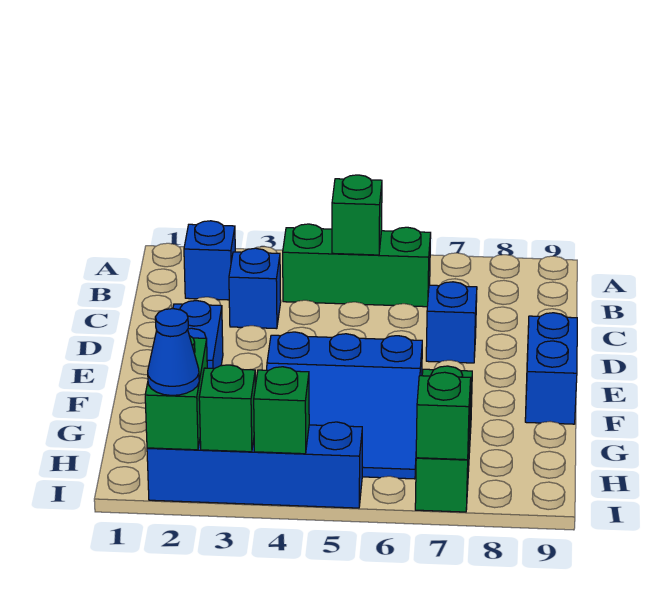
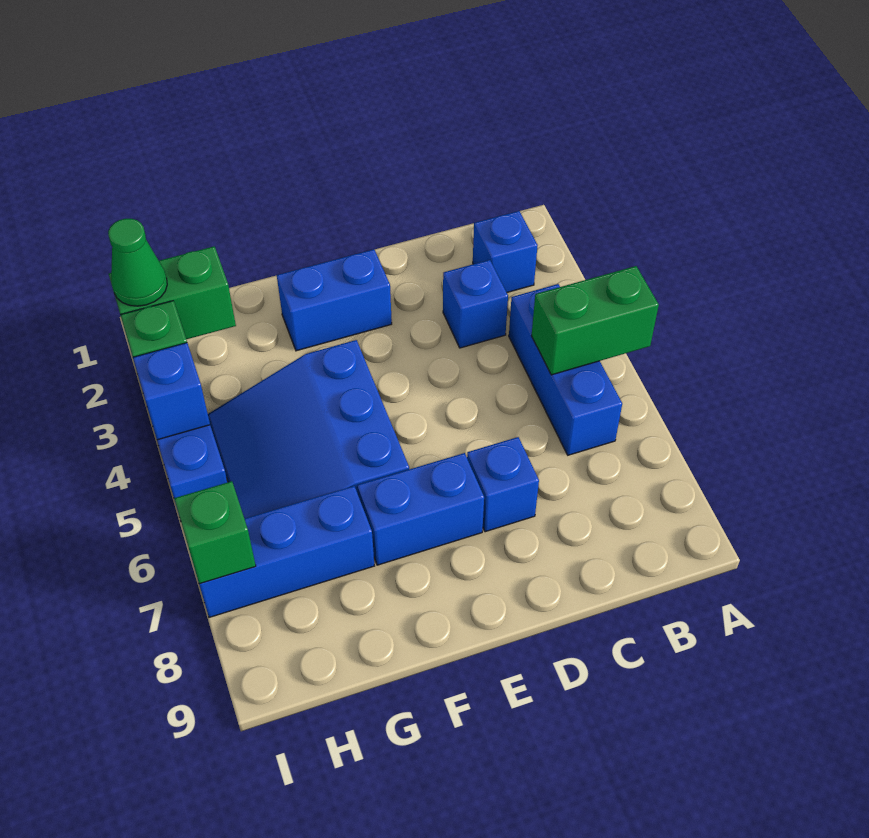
green brick B4:B6 level 1 -> blue brick B4:B6 level 1
green brick B5 level 2 -> green brick A5:B5 level 2
blue brick E9:F9 level 1 -> blue brick E7:F7 level 1
green brick G7:I7 level 1 -> blue brick G7:I7 level 1
blue cone I2 level 3 -> green cone I2 level 3
green brick I4 level 2 -> blue brick I4 level 2

